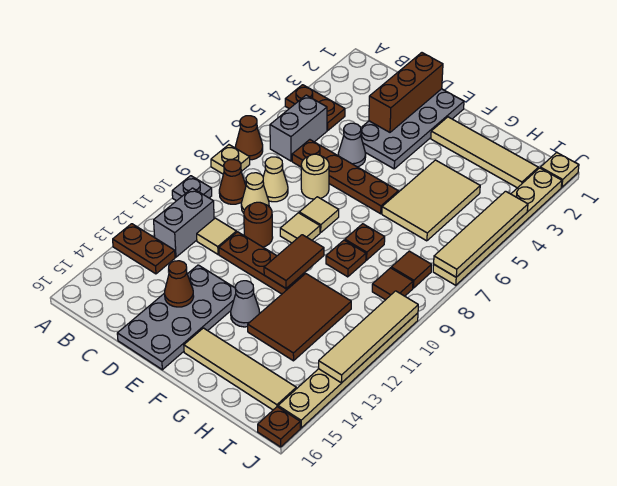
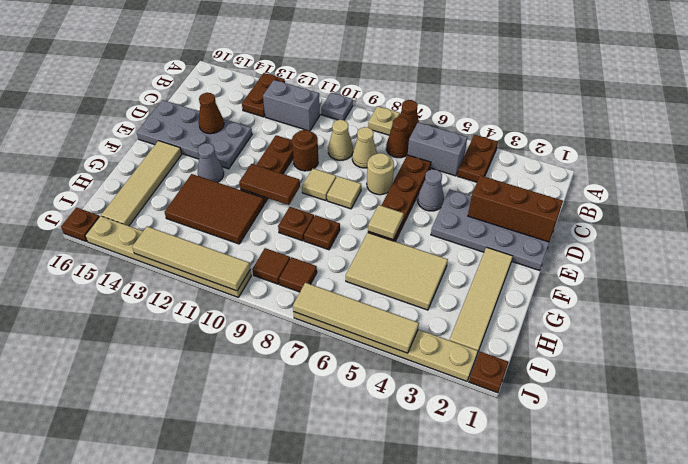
brown cone B9 level 1 -> brown cone B7 level 1
tan tile C11 level 1 -> tan tile F6 level 2
tan plate J1 level 1 -> brown plate J1 level 1

